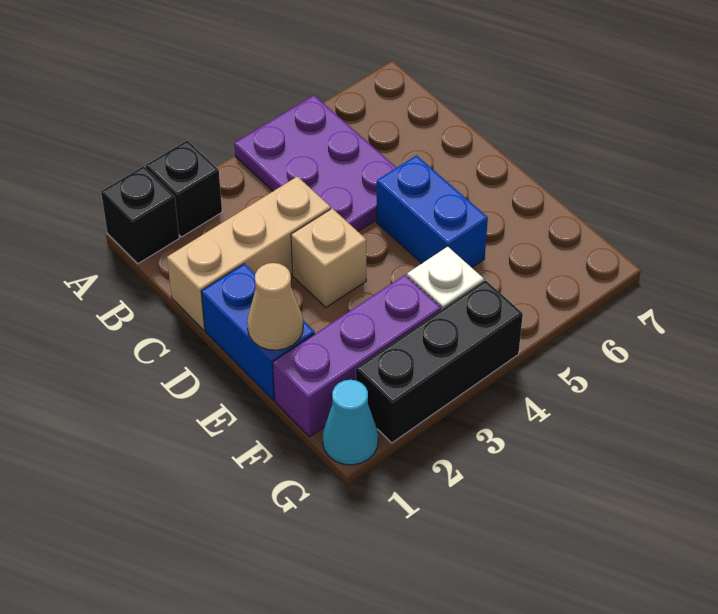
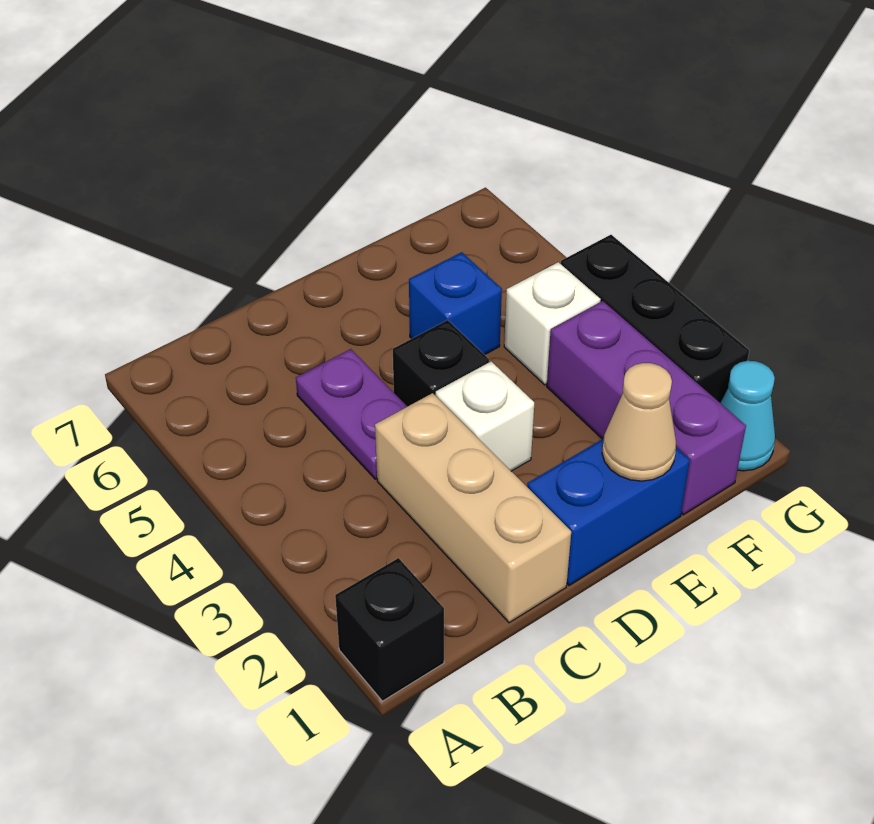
black brick A2 level 1 -> black brick D4 level 1
purple plate A4:C5 level 1 -> purple plate C4:C5 level 1
tan brick D3 level 1 -> white brick D3 level 1
blue brick D5:E5 level 1 -> blue brick E5 level 1

